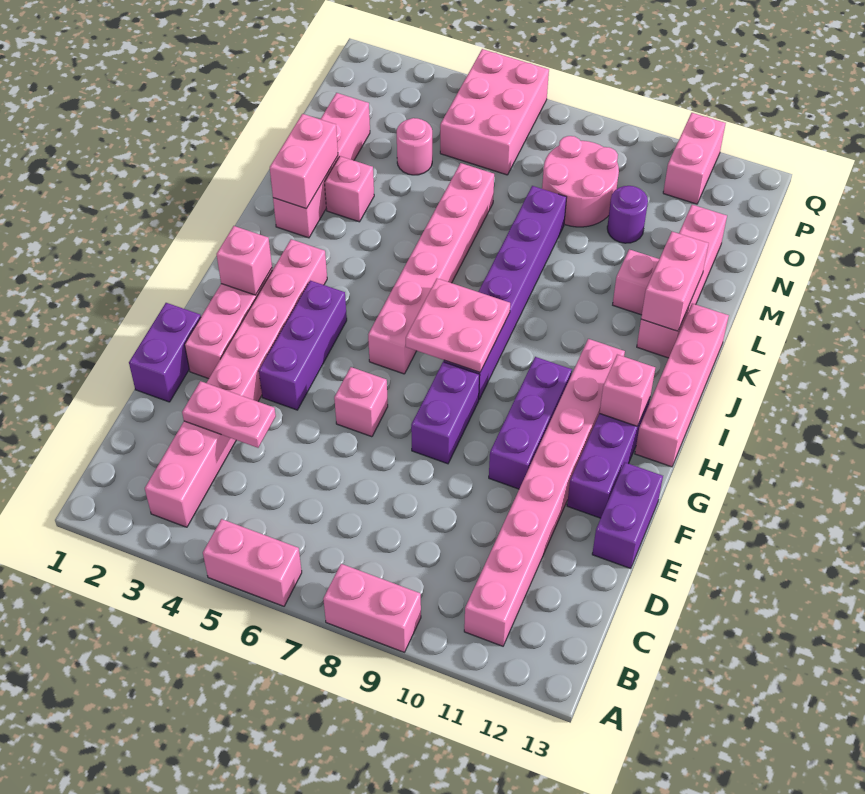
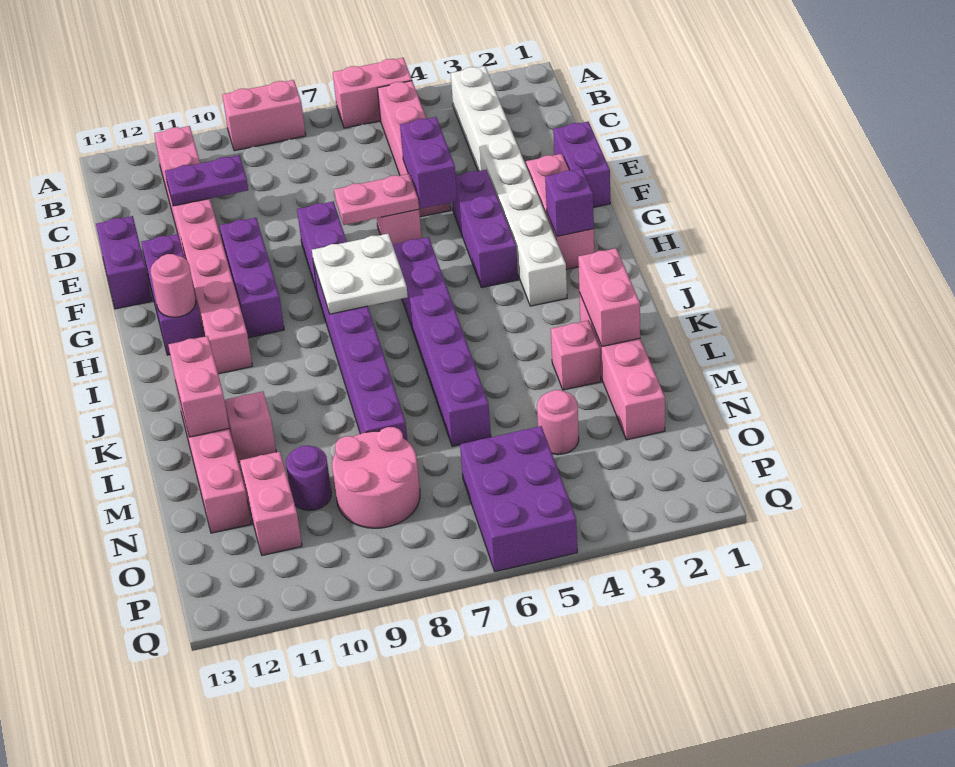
pink brick B3:I3 level 1 -> white brick B3:I3 level 1
pink plate D3:D4 level 2 -> pink plate F6:F7 level 2
none -> purple plate D10:D11 level 2
none -> purple brick E5:F5 level 2
pink brick H2 level 2 -> purple brick H2 level 2
pink brick H6:M6 level 1 -> purple brick H6:M6 level 1
pink plate H7:I8 level 2 -> white plate H7:I8 level 2
pink brick H12 level 2 -> pink round brick H12 level 2
pink brick H13:K13 level 1 -> pink brick B5:E5 level 1
pink brick O5:Q6 level 1 -> purple brick O5:Q6 level 1
pink brick P11:Q11 level 1 -> pink brick N11:O11 level 1

